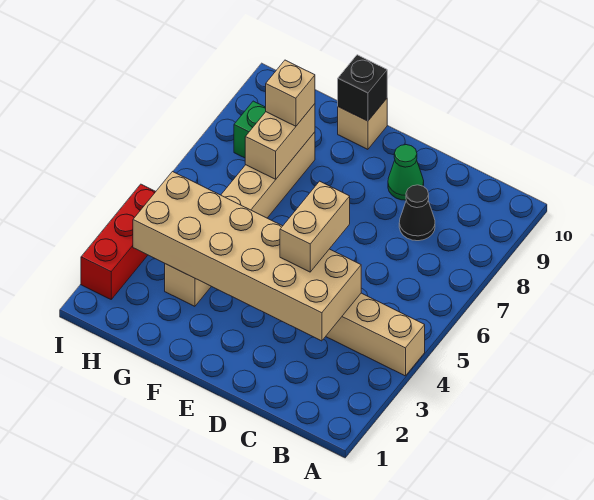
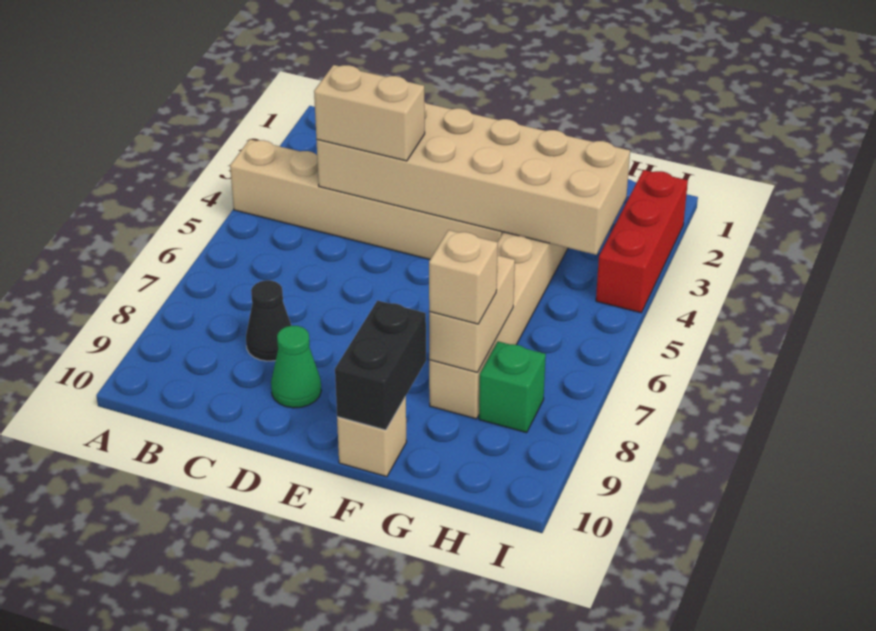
tan brick D4:D5 level 3 -> tan brick C4:D4 level 3
black brick F10 level 2 -> black brick F9:F10 level 2

